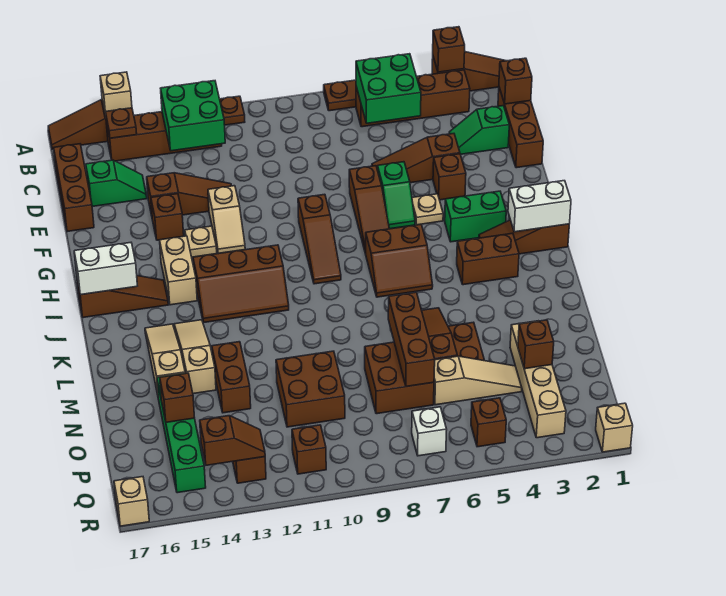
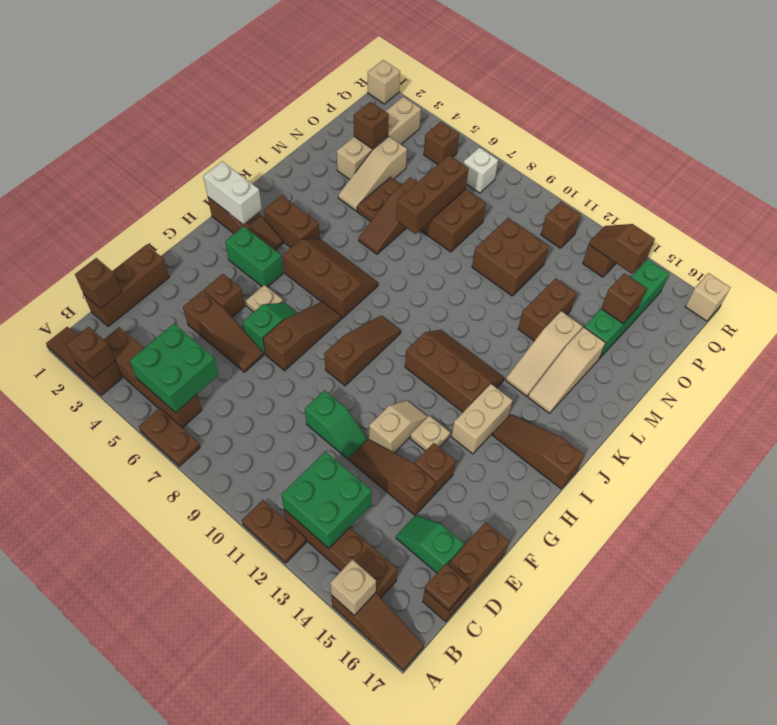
brown plate B15 level 2 -> brown plate C17 level 2
green slope D2:D3 level 1 top 2 -> green slope E10:E11 level 1 top 10
brown slope I6:J7 level 1 top I -> brown slope I5:J7 level 1 top I
white brick I16:I17 level 2 -> none
tan slope O4:O6 level 1 top 6 -> tan slope M4:O4 level 1 top O

